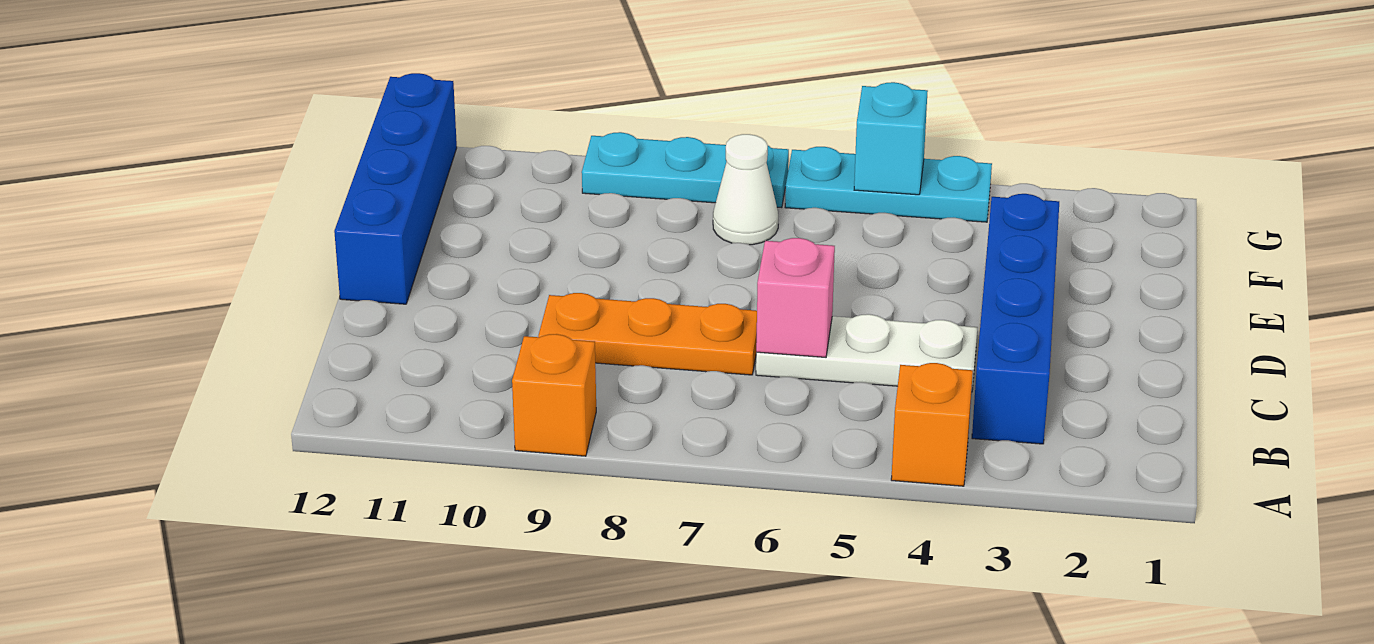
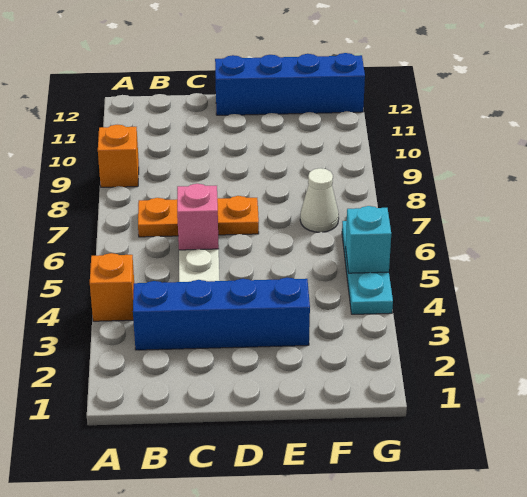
orange plate C7:C9 level 1 -> orange plate B7:D7 level 1
cyan plate G7:G9 level 1 -> none

